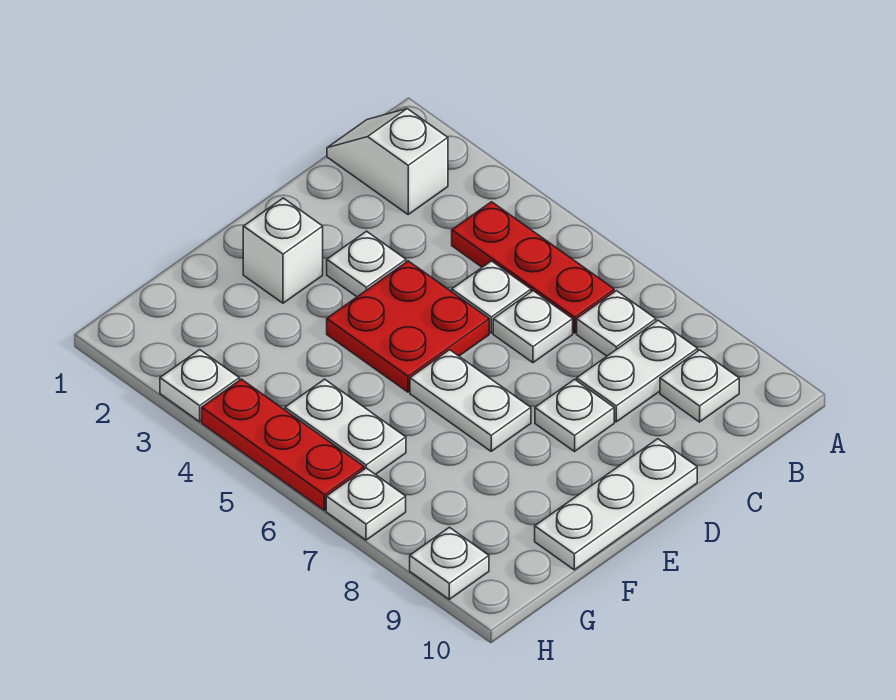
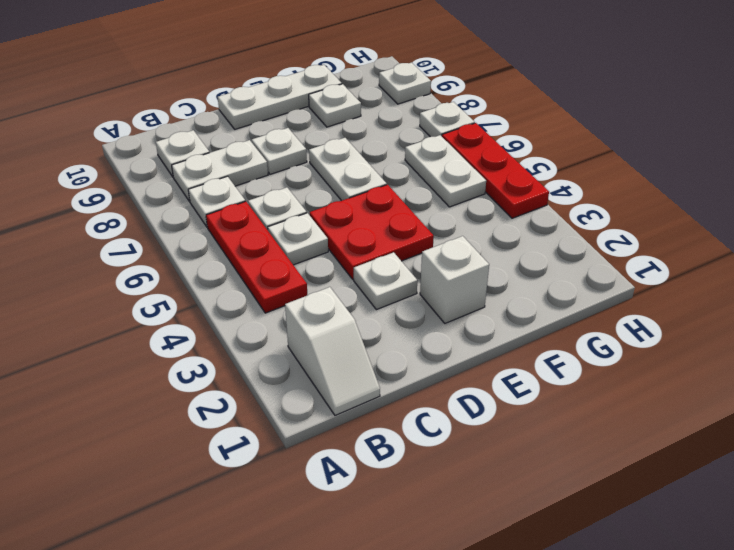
white plate H3 level 1 -> white plate F9 level 1

